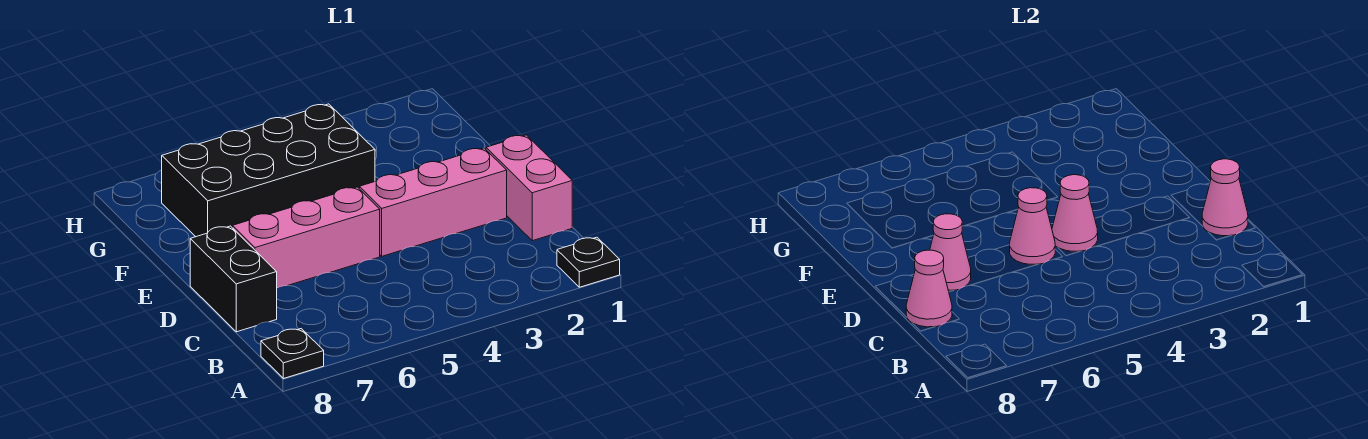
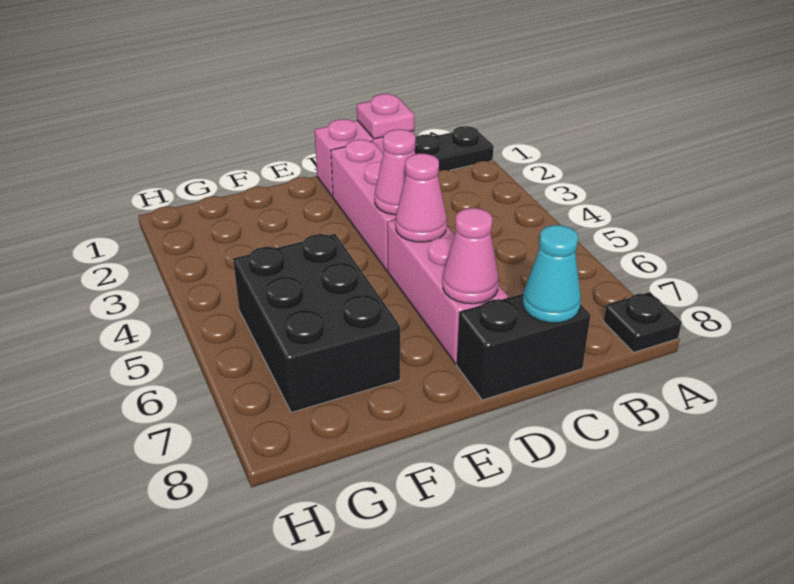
black plate A1 level 1 -> black plate A1:B1 level 1
pink cone C1 level 2 -> pink plate C1 level 2
pink cone C8 level 2 -> cyan cone C8 level 2
black brick F4:G7 level 1 -> black brick F5:G7 level 1

